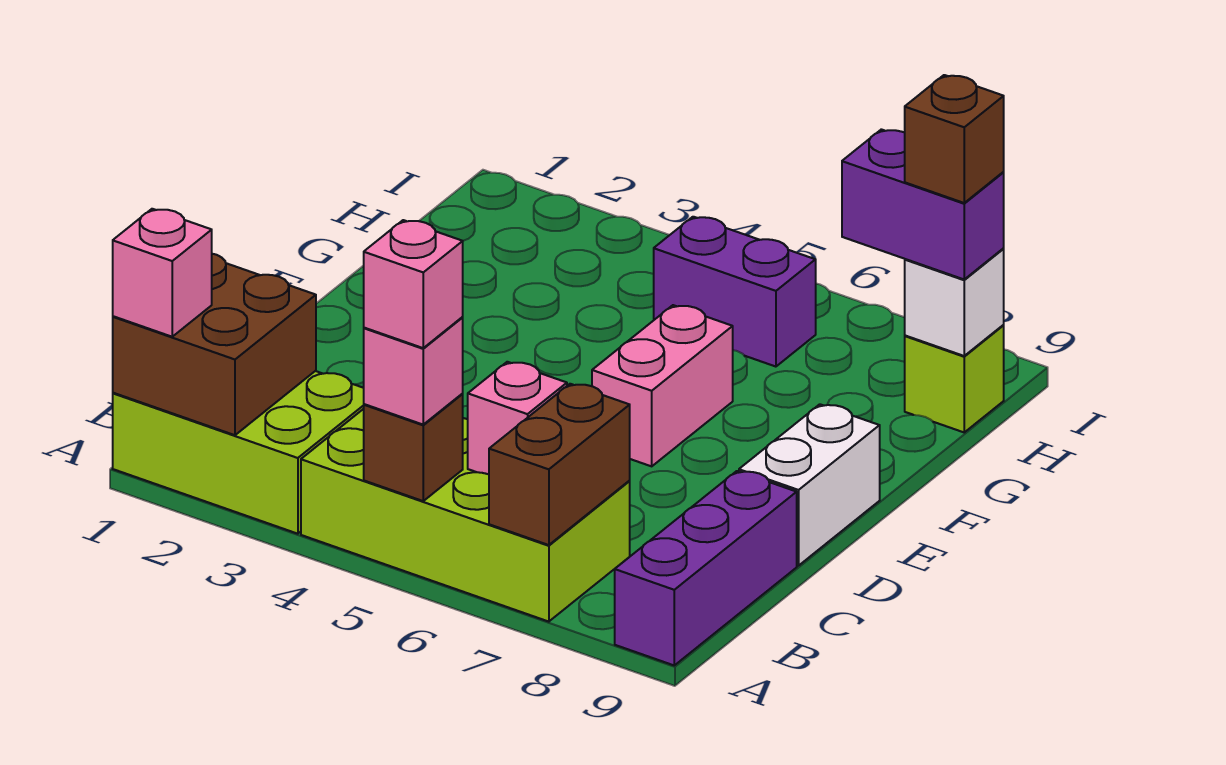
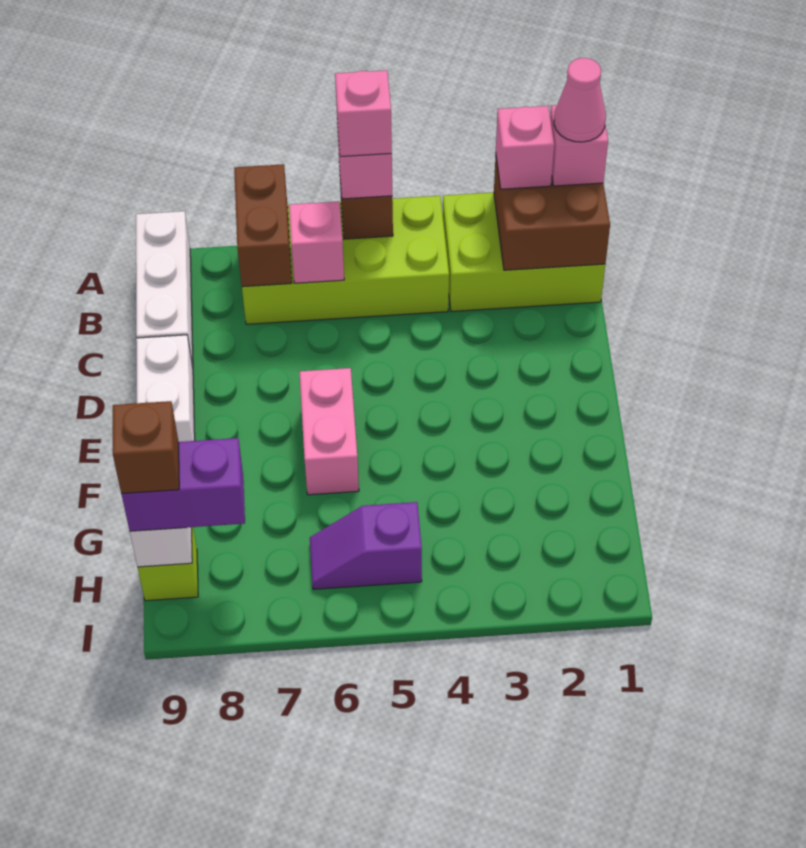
none -> pink cone A1 level 4
none -> pink brick A2 level 3
purple brick A9:C9 level 1 -> white brick A9:C9 level 1
purple brick H5:H6 level 1 -> purple slope H5:H6 level 1 top 5

